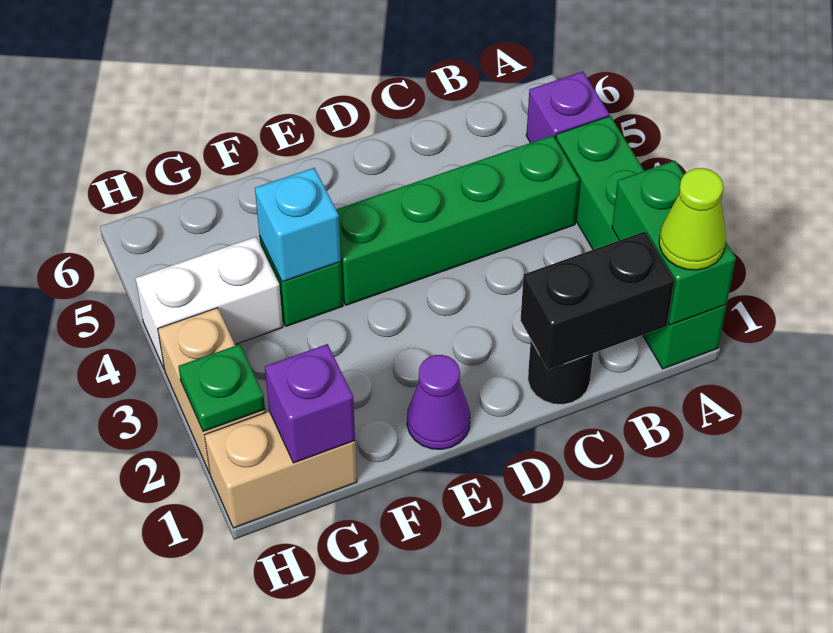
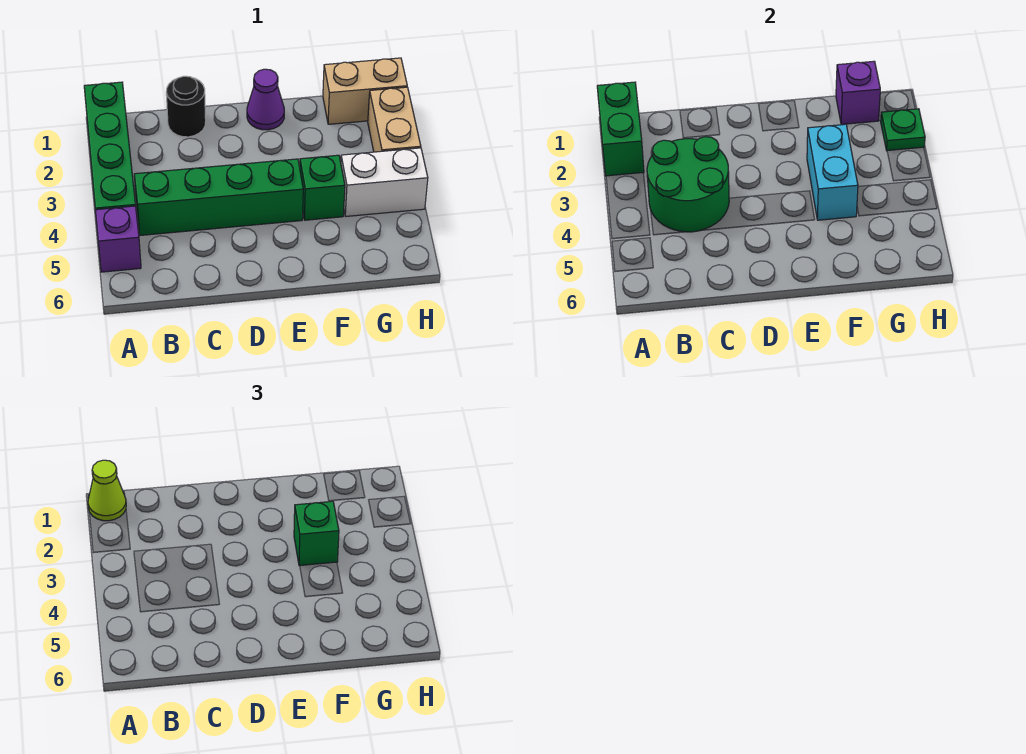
black brick B1:C1 level 2 -> none
none -> green round brick B3:C4 level 2
none -> green brick F3 level 3
cyan brick F4 level 2 -> cyan brick F3:F4 level 2

